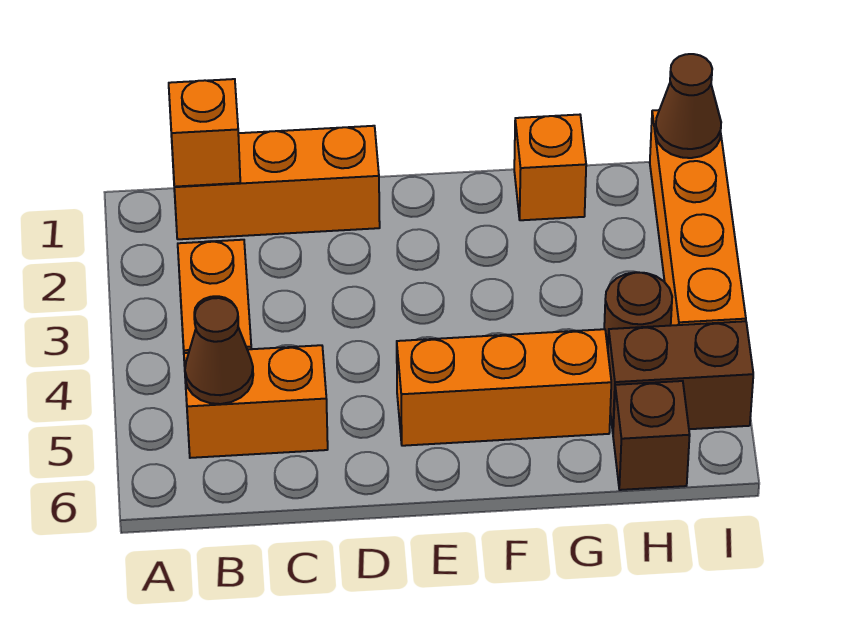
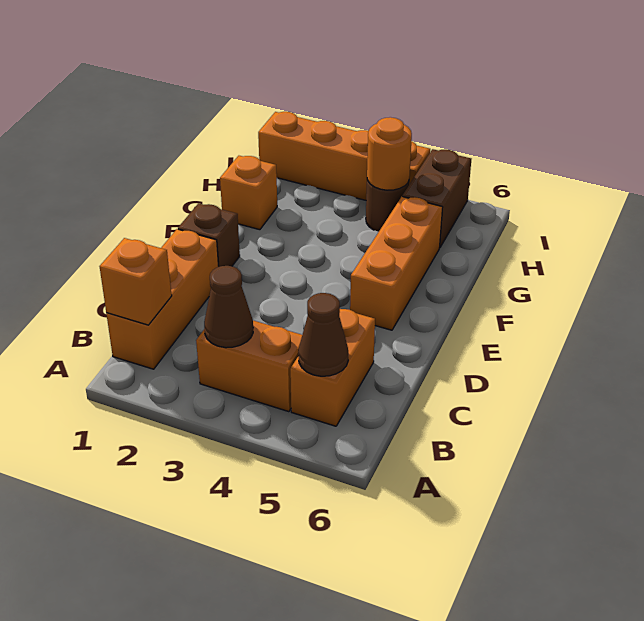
none -> orange round brick H4 level 2
brown brick H6 level 1 -> brown brick E1 level 1
brown cone I1 level 2 -> brown cone B3 level 2

